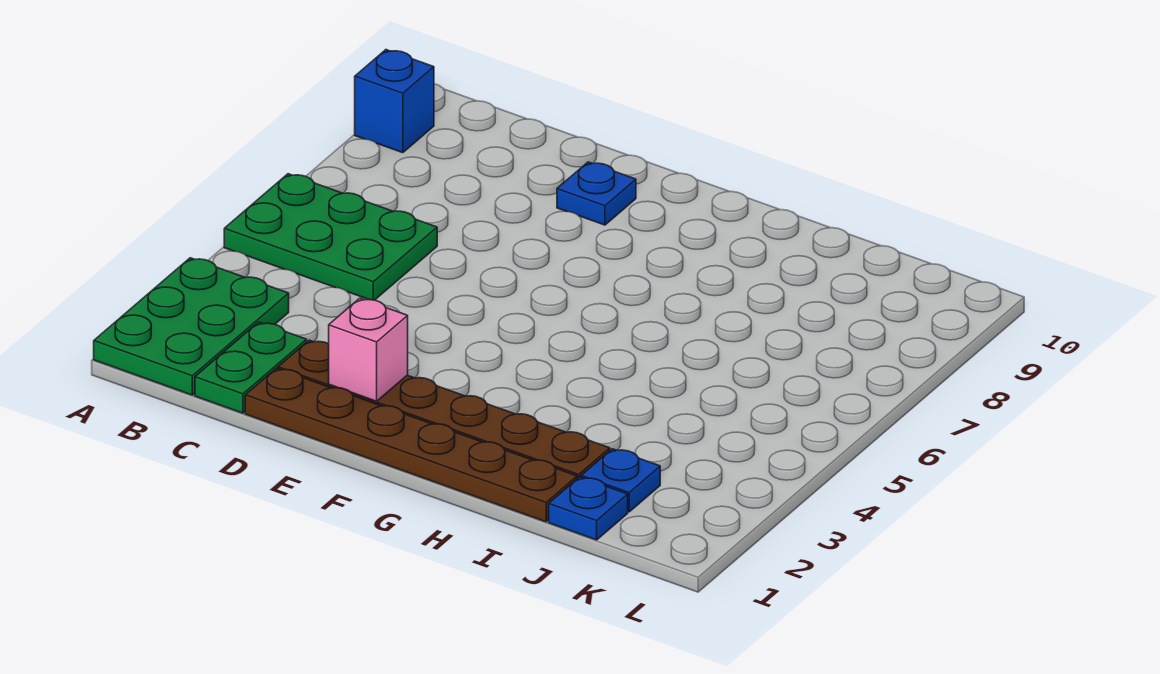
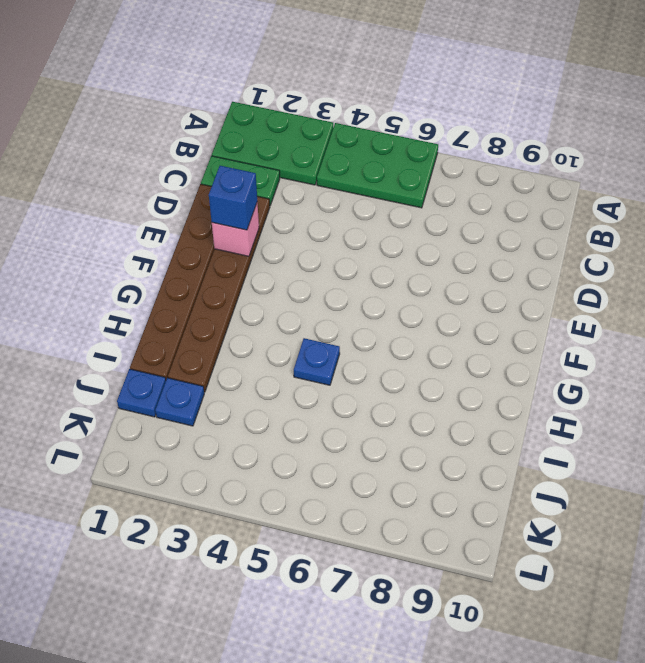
green plate A5:C6 level 1 -> green plate A4:B6 level 1
blue brick A9 level 1 -> blue brick E2 level 3
blue plate E9 level 1 -> blue plate H5 level 1

